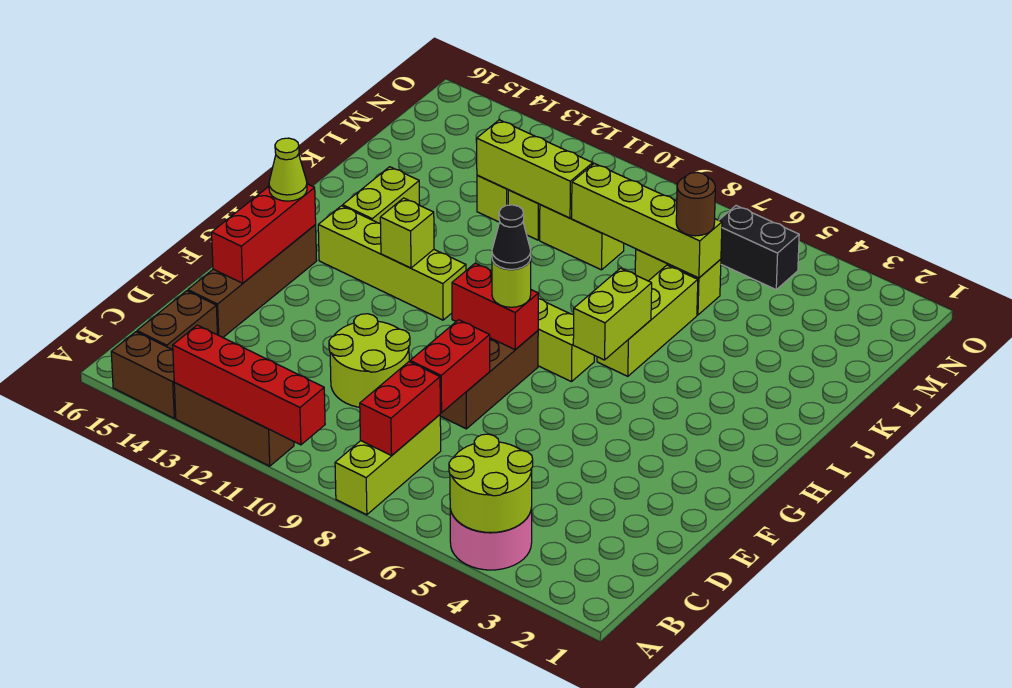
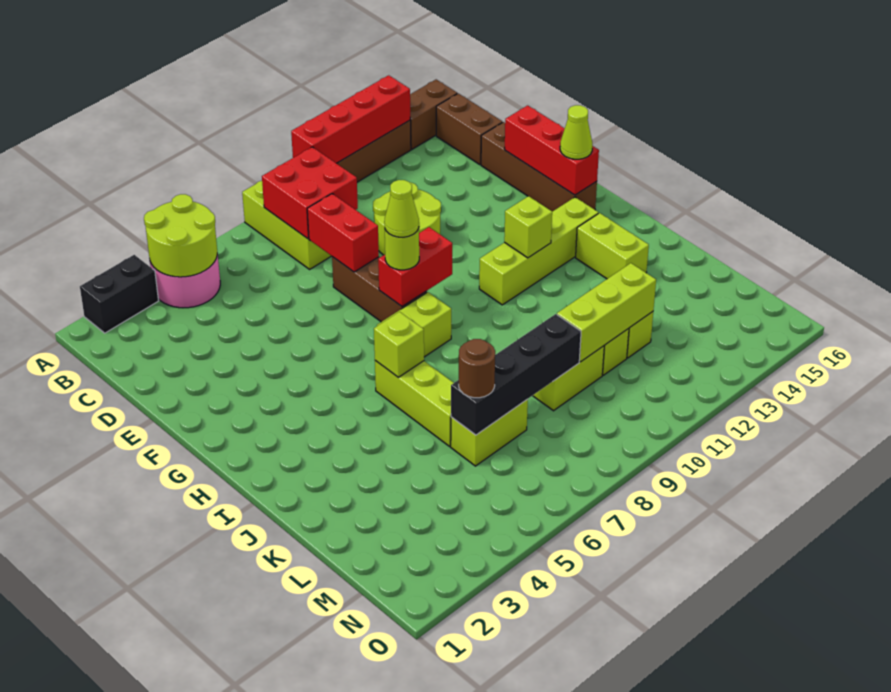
red brick B8:C8 level 2 -> red brick B8:C9 level 2
black cone G8 level 4 -> lime cone G8 level 4
lime brick H6:I6 level 2 -> lime brick I6 level 2
lime brick L6:L9 level 2 -> black brick L6:L9 level 2
black brick N5:N6 level 1 -> black brick A2:A3 level 1

